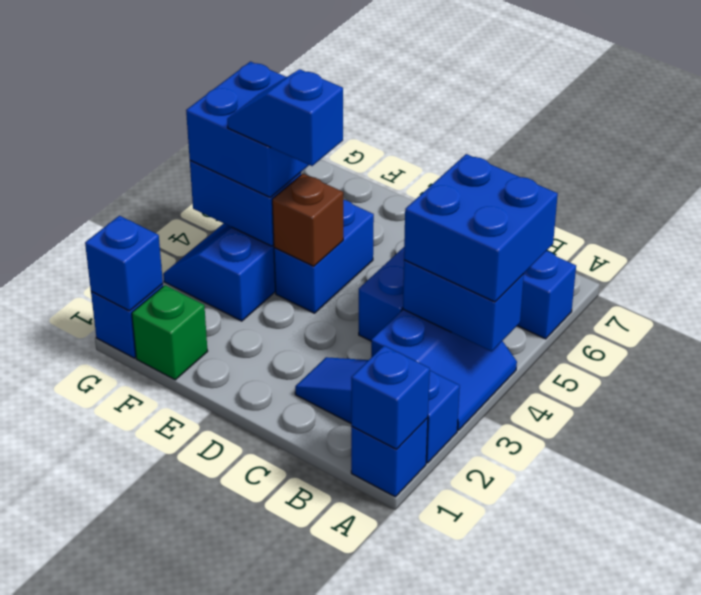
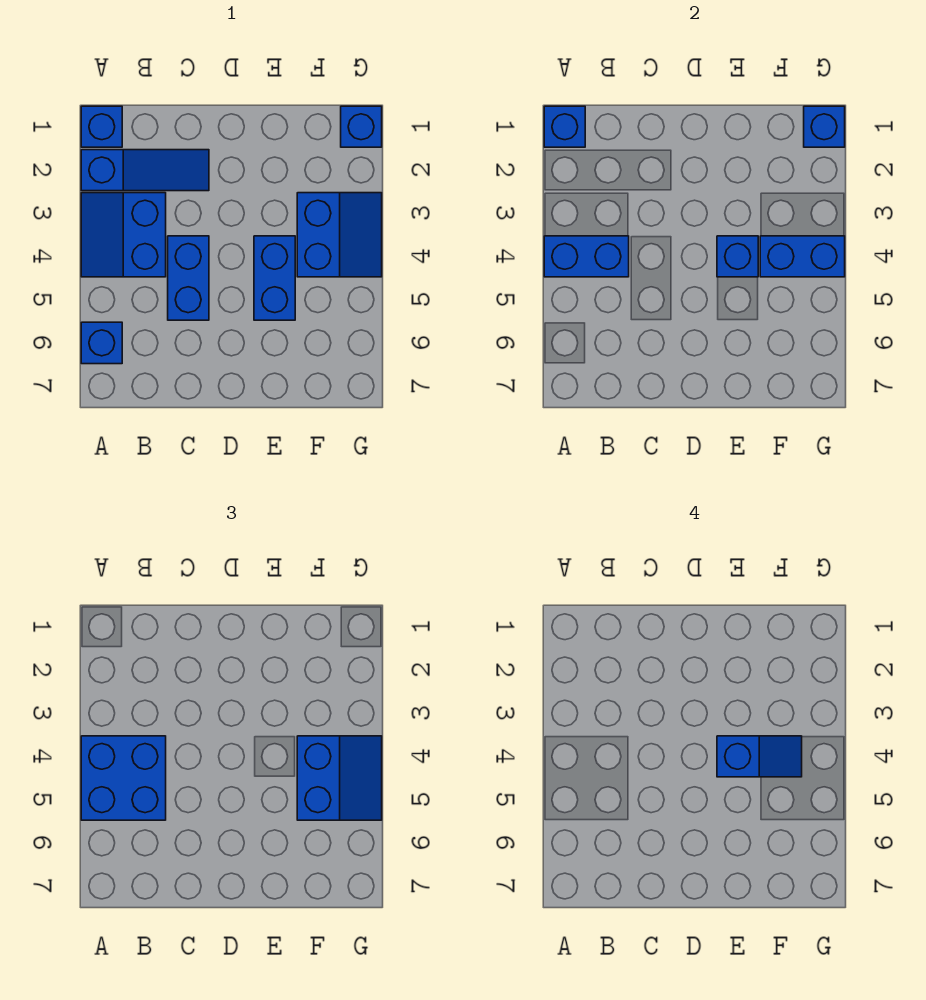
brown brick E4 level 2 -> blue brick E4 level 2
green brick F1 level 1 -> none
blue brick F4:G5 level 3 -> blue slope F4:G5 level 3 top F

